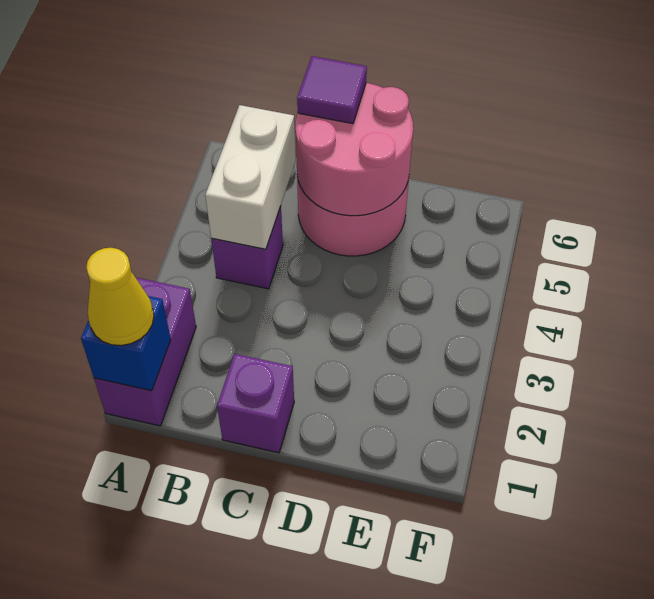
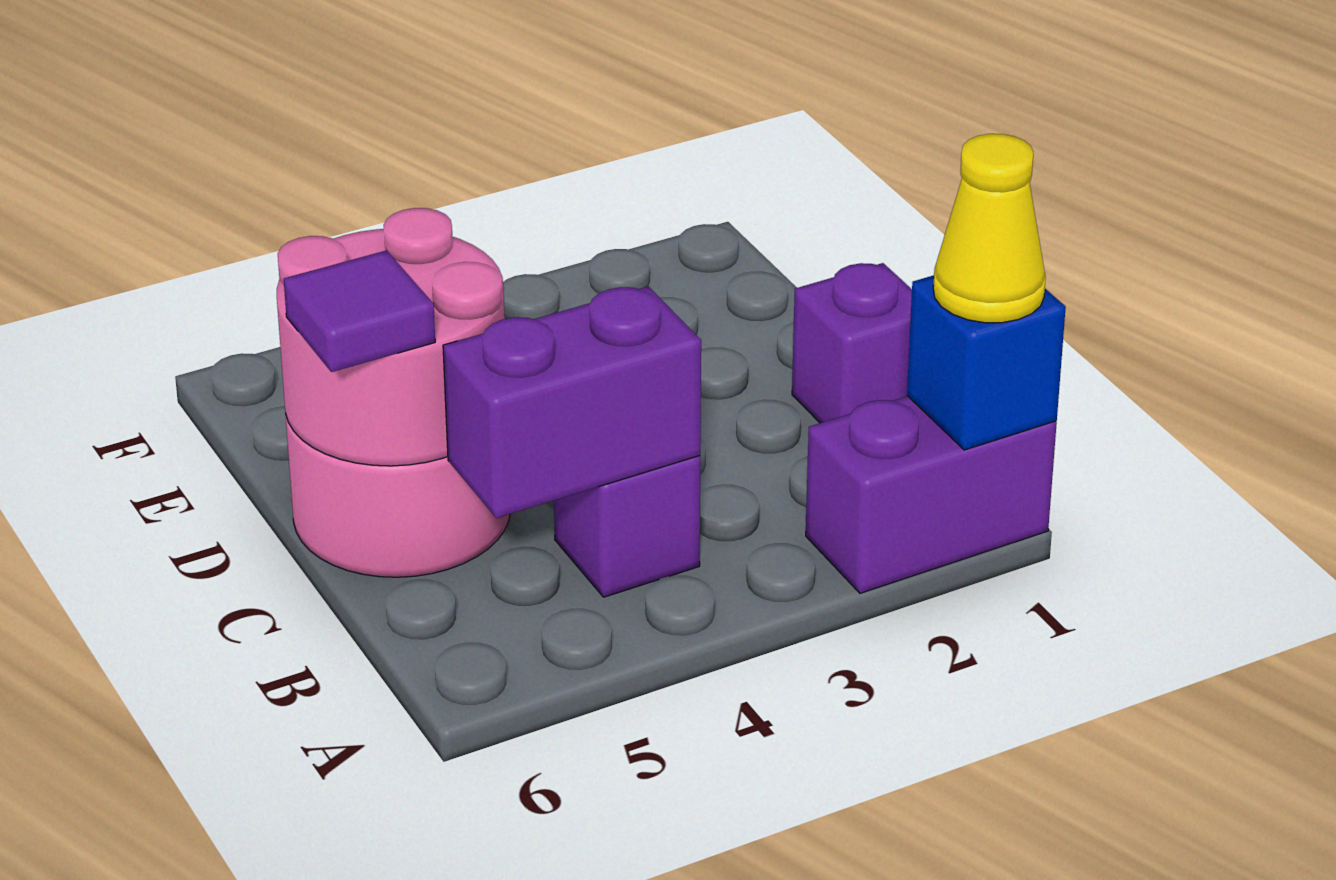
white brick B4:B5 level 2 -> purple brick B4:B5 level 2

